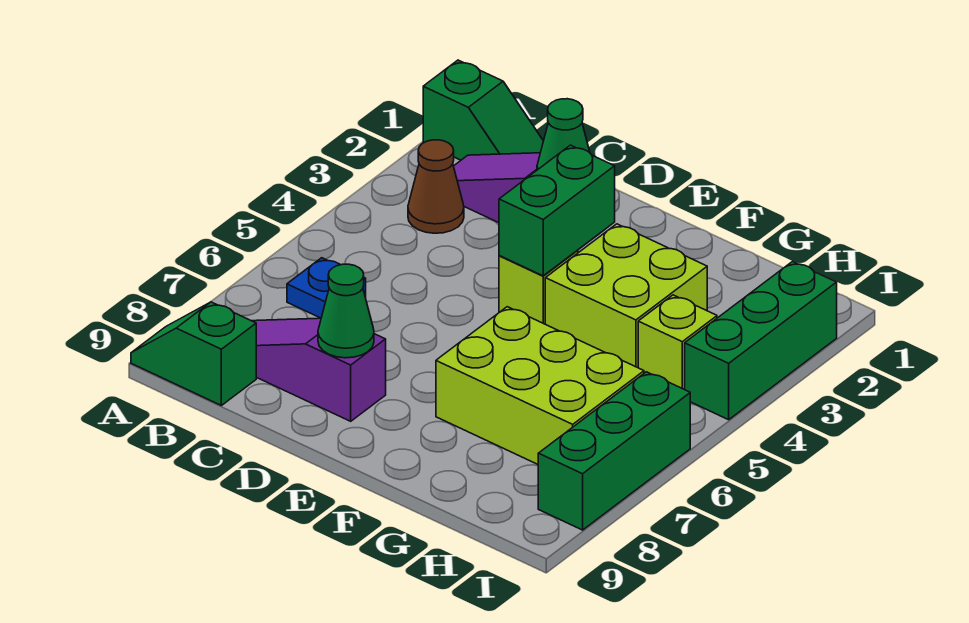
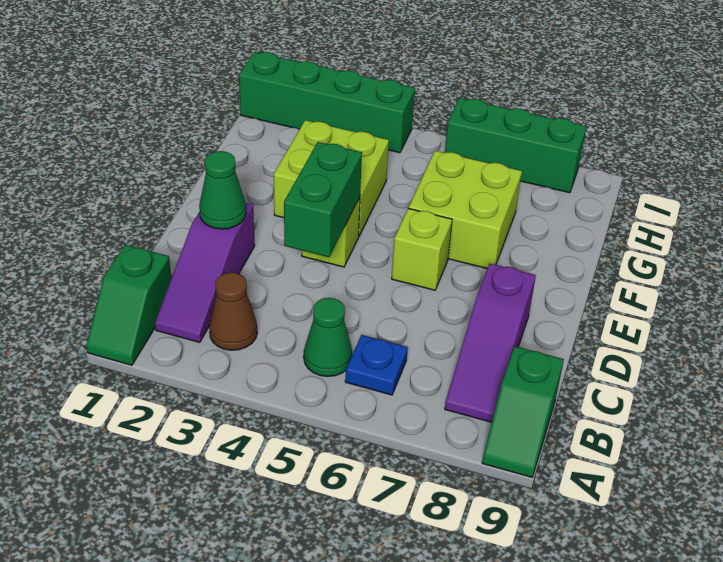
green slope A1:B1 level 1 top A -> green slope A1:B1 level 1 top B
green cone D8 level 2 -> green cone B5 level 1
green brick E3:E4 level 2 -> green brick D4:E4 level 2
lime brick F6:H7 level 1 -> lime brick F6:G7 level 1
lime brick H4 level 1 -> lime brick E6 level 1
green brick I2:I4 level 1 -> green brick I1:I4 level 1

